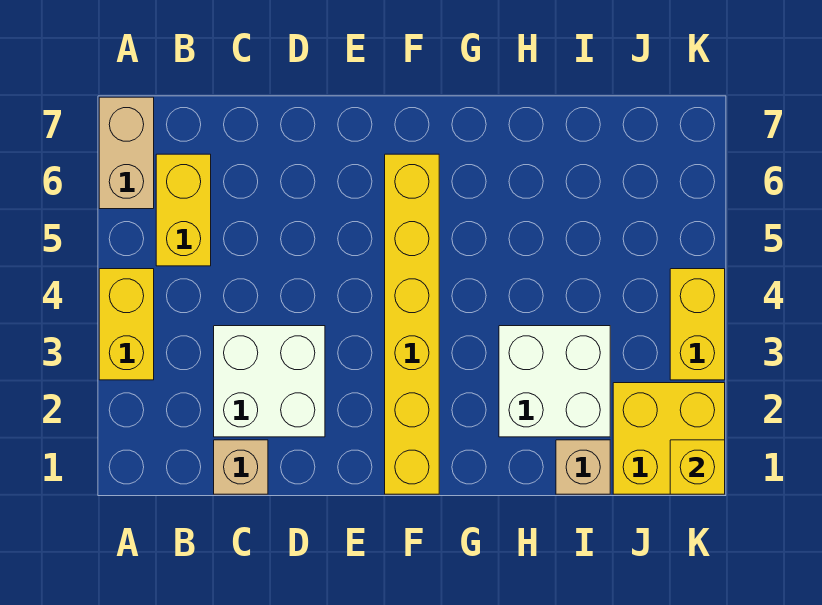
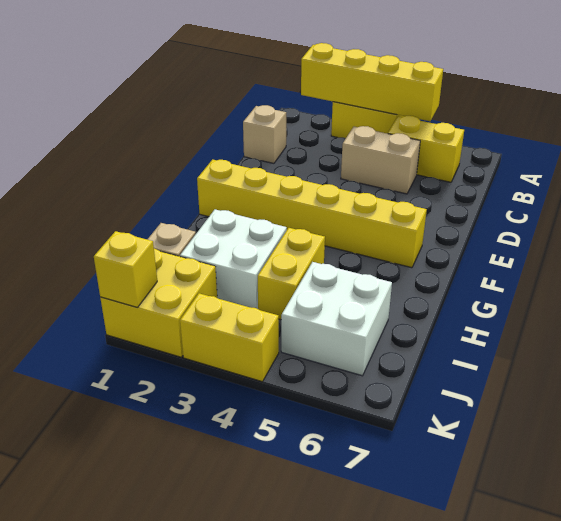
none -> yellow brick A2:A5 level 2
tan brick A6:A7 level 1 -> tan brick C4:C5 level 1
white brick C2:D3 level 1 -> white brick I5:J6 level 1
none -> yellow brick H4:I4 level 1

